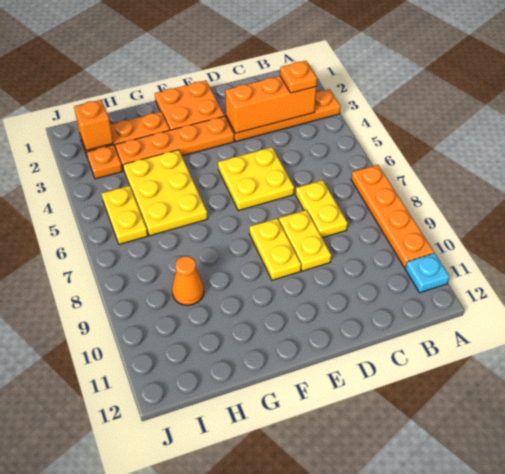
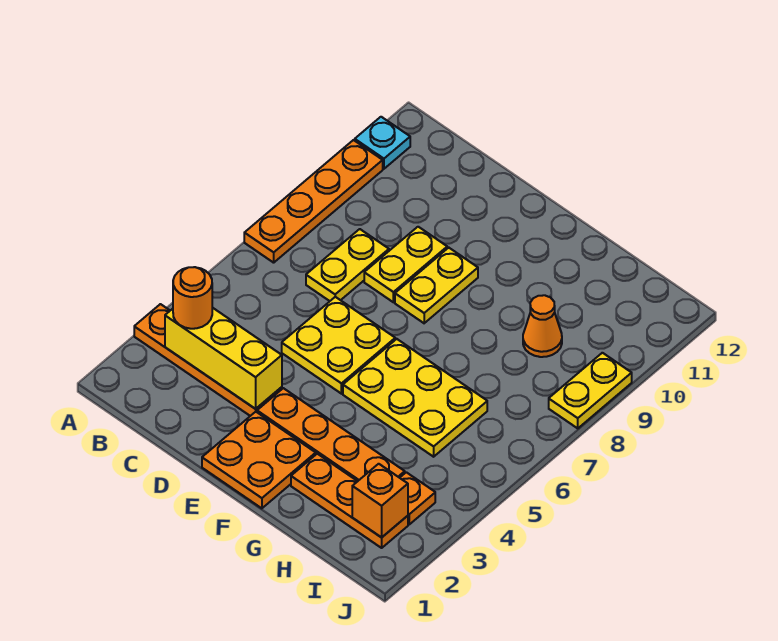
orange brick B3:D3 level 2 -> yellow brick B3:D3 level 2
orange plate B3 level 3 -> orange round brick B3 level 3
yellow plate G4:H6 level 1 -> yellow plate F5:H6 level 1
yellow plate I5:I6 level 1 -> yellow plate J8:J9 level 1

